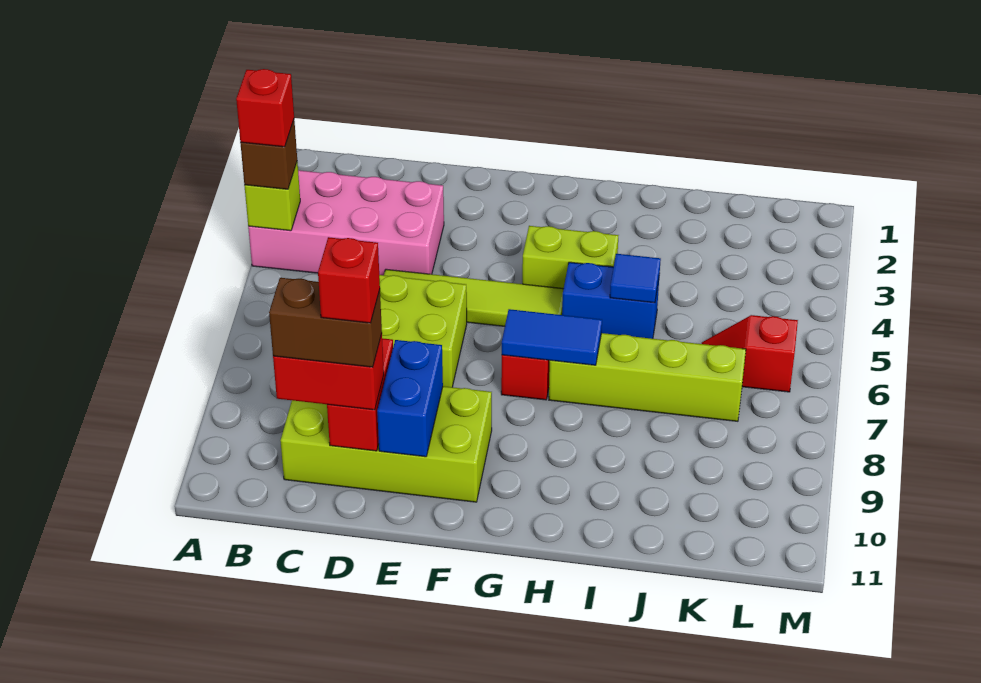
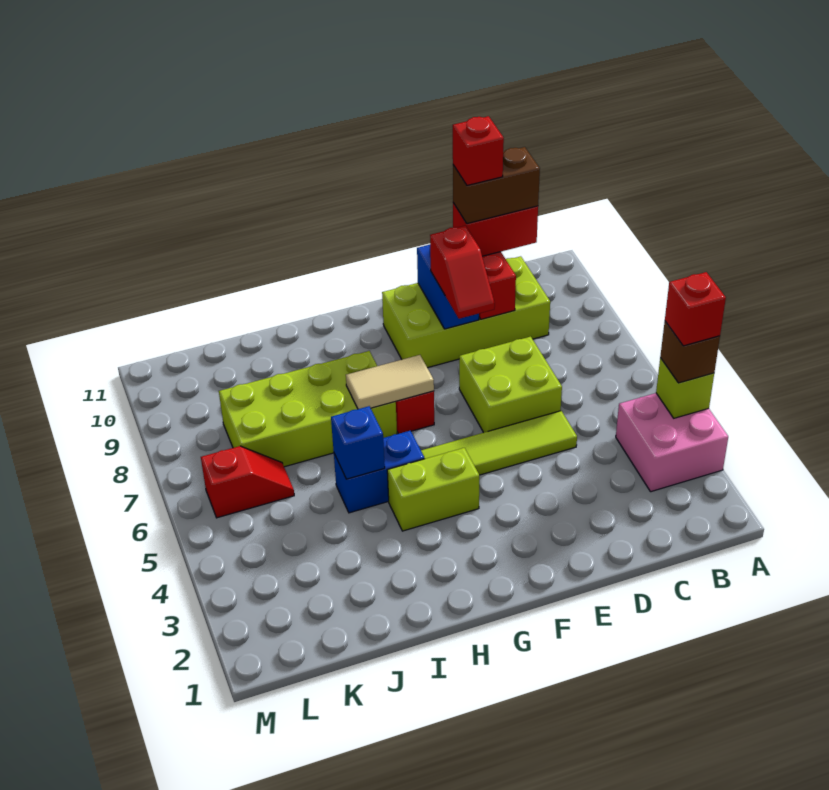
pink brick A3:D4 level 1 -> pink brick A3:B4 level 1
none -> red slope E8:E9 level 3 top 9
blue tile G7:H7 level 2 -> tan tile G7:H7 level 2
lime brick H7:K7 level 1 -> lime brick H7:K8 level 1
blue tile I5 level 2 -> blue brick I5 level 2

